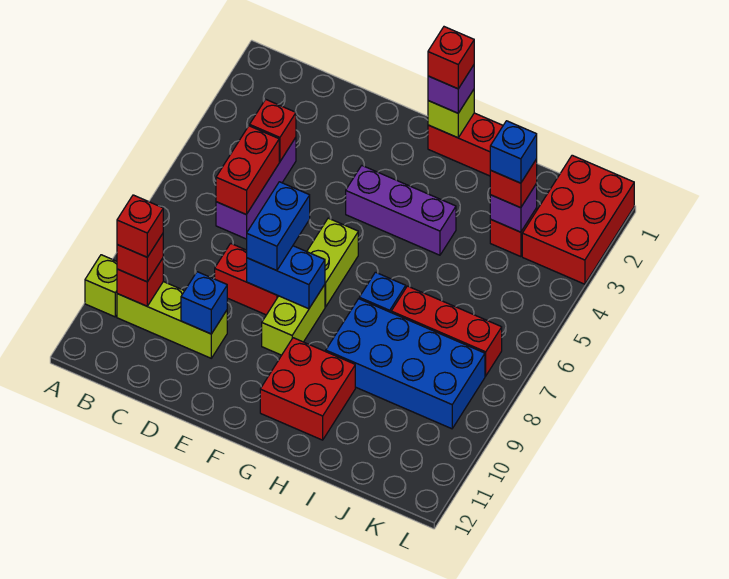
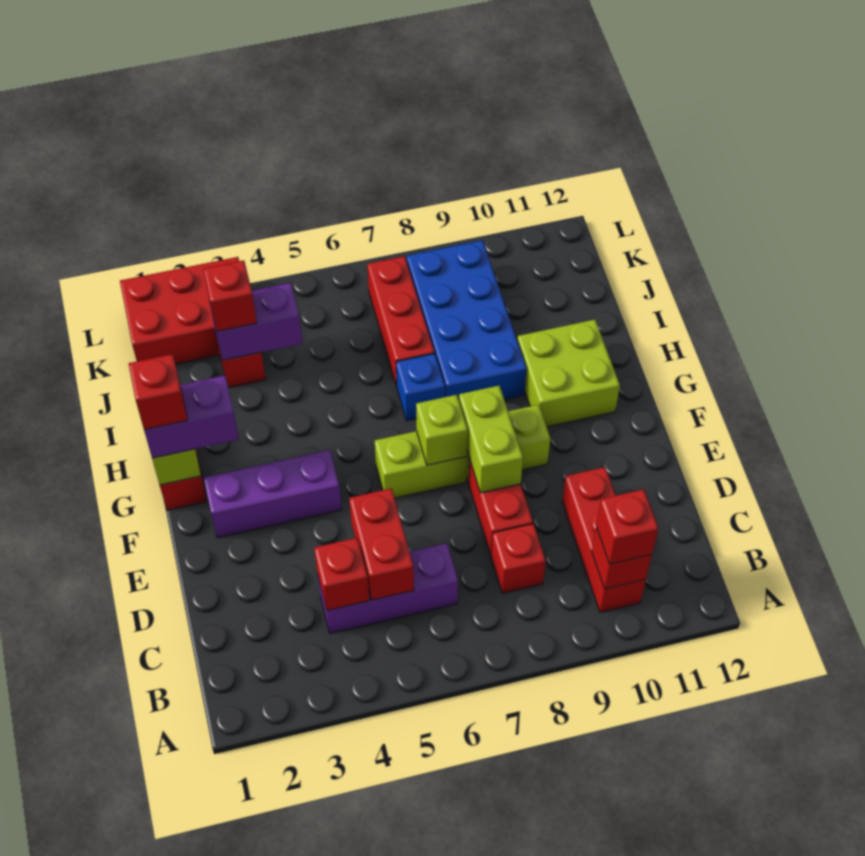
lime brick A10 level 1 -> lime brick F7 level 2
lime brick B10:D10 level 1 -> red brick B10:D10 level 1
red brick B10 level 4 -> red brick C8 level 1
red brick C5:C6 level 2 -> red brick C5:D5 level 2
blue brick D10 level 2 -> none
blue brick E7:E8 level 3 -> none
blue brick E8:F8 level 2 -> lime brick E8:F8 level 2
purple brick F4:H4 level 1 -> purple brick F2:F4 level 1
purple brick G1 level 3 -> purple brick G1:G2 level 3
red brick G10:H11 level 1 -> lime brick G10:H11 level 1
purple brick J3 level 2 -> purple brick J3:J4 level 2
blue brick J3 level 4 -> none

